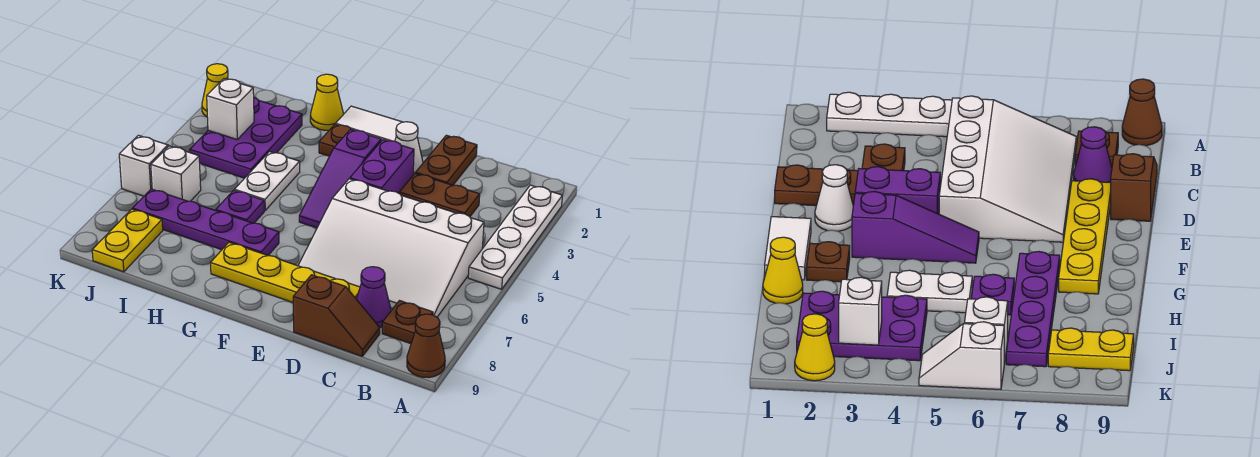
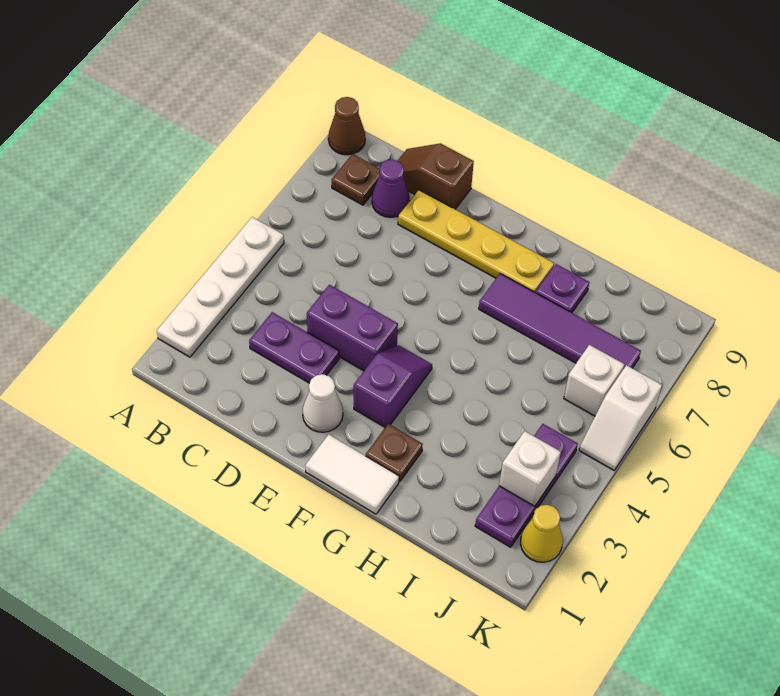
white slope B5:E7 level 1 top 5 -> none
brown plate C3:D3 level 1 -> purple plate C3:D3 level 1
brown plate D1:D2 level 1 -> none
purple brick E3:E4 level 1 -> purple brick D4:E4 level 1
purple slope F3:F5 level 1 top 3 -> purple slope F3:F4 level 1 top 3
purple plate G7:J7 level 1 -> purple tile G7:J7 level 1
yellow cone H1 level 1 -> none
white plate H4:H5 level 1 -> none
purple plate H6 level 1 -> purple plate H8 level 1
purple plate I2:J4 level 1 -> purple plate J2:J4 level 1
yellow plate J8:J9 level 1 -> none

